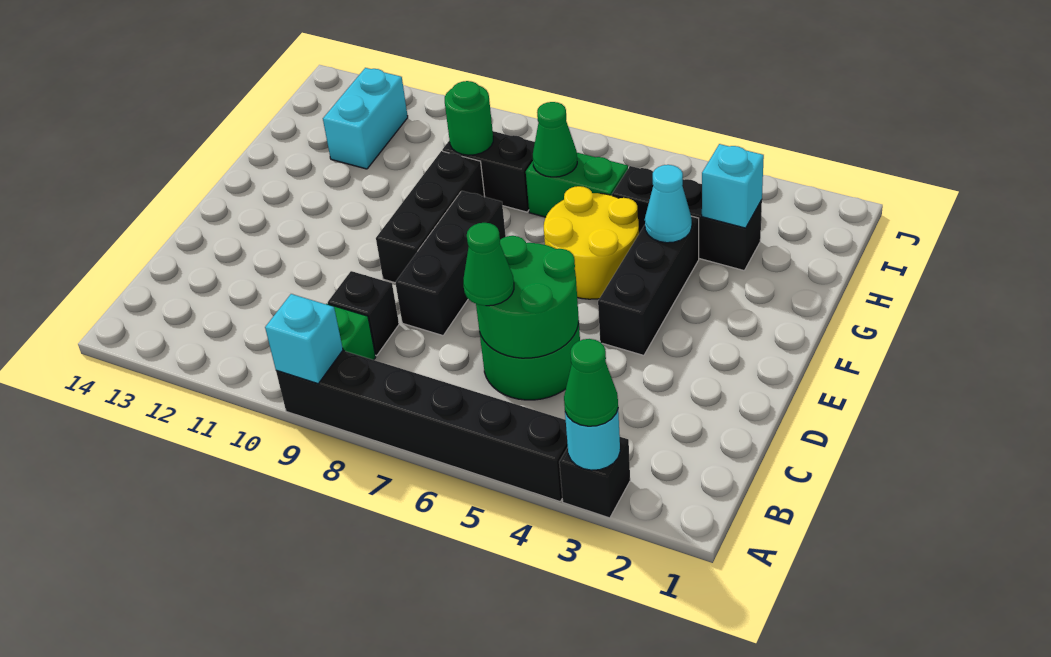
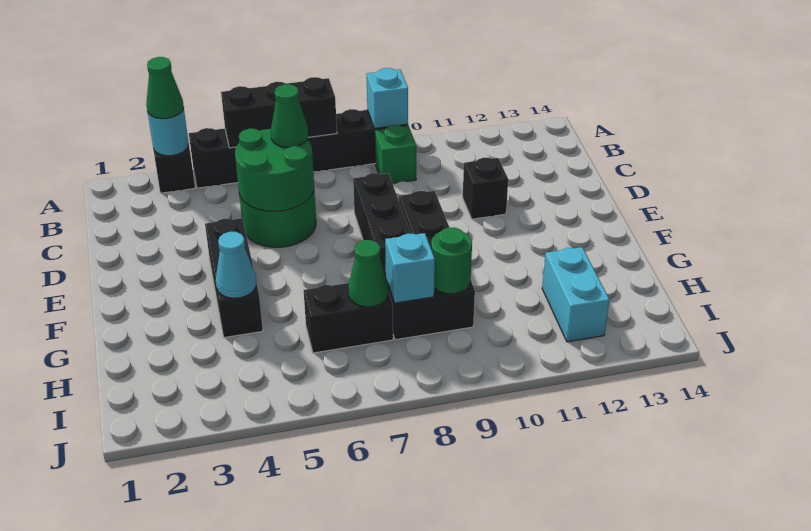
black brick C9 level 1 -> black brick D11 level 1
yellow round brick F5:G6 level 1 -> none
black brick H3:H5 level 1 -> black brick A5:A7 level 2
cyan brick H3 level 2 -> cyan brick H8 level 2
green brick H6:H7 level 1 -> black brick H6:H7 level 1

